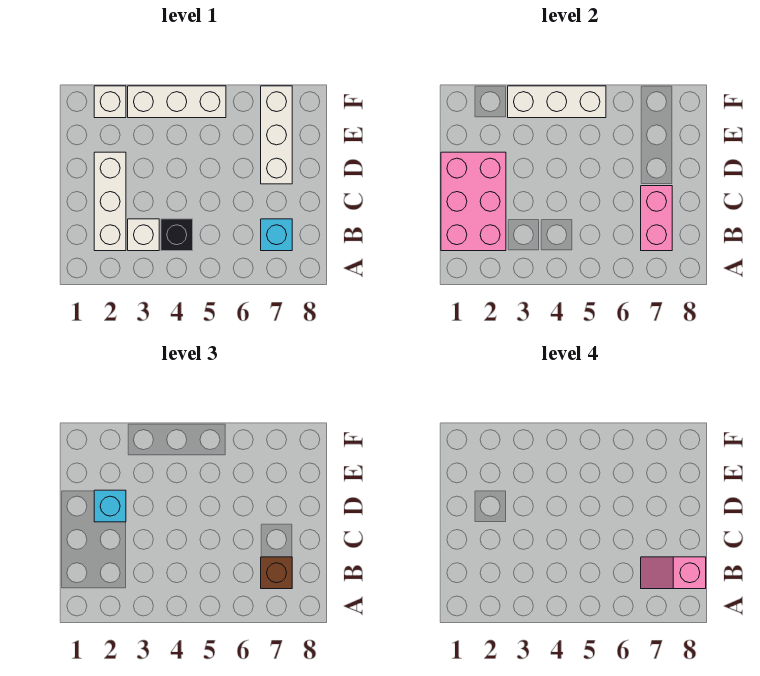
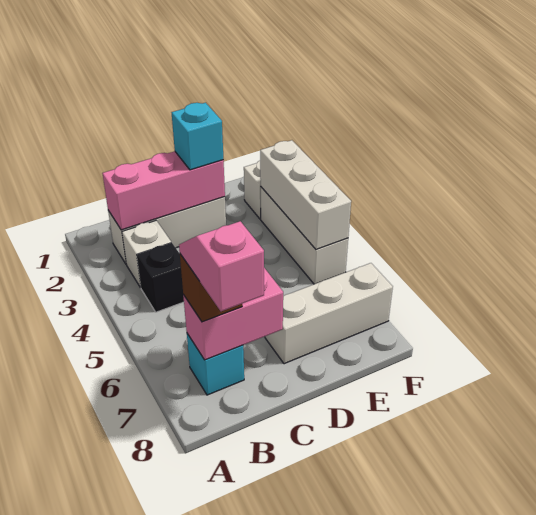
pink brick B1:D2 level 2 -> pink brick B2:D2 level 2

